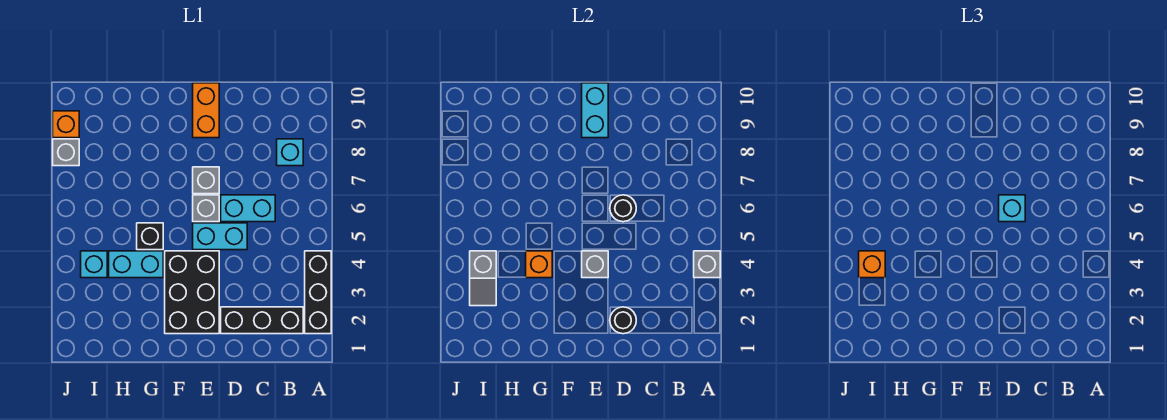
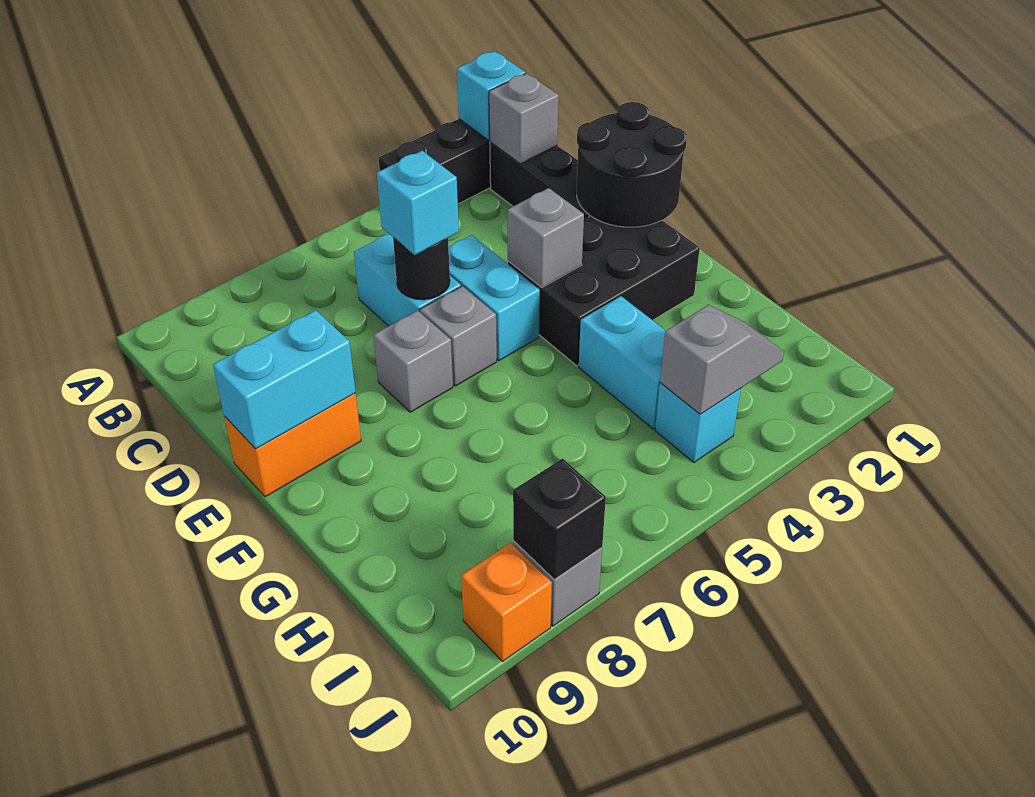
grey brick A4 level 2 -> grey brick B2 level 2
cyan brick B8 level 1 -> cyan brick A2 level 2
black round brick D2 level 2 -> black round brick D1:E2 level 2
orange brick G4 level 2 -> none
black brick G5 level 1 -> black brick J8 level 2
orange brick I4 level 3 -> none

